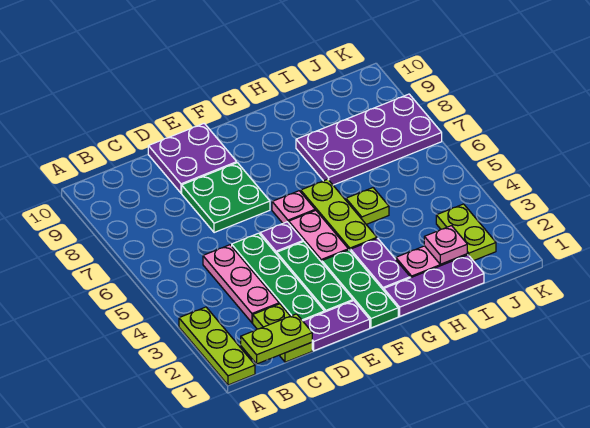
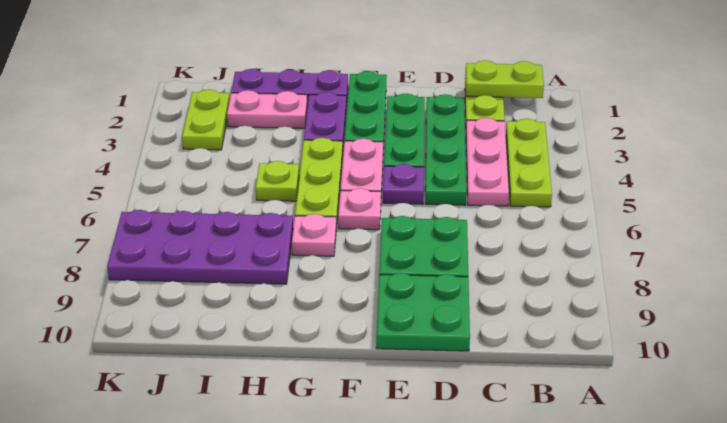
lime plate A1:A3 level 1 -> lime plate B3:B5 level 1
purple plate D1:E1 level 1 -> none
purple plate D9:E10 level 1 -> green plate D9:E10 level 1
pink plate I2 level 2 -> pink plate G7 level 1

